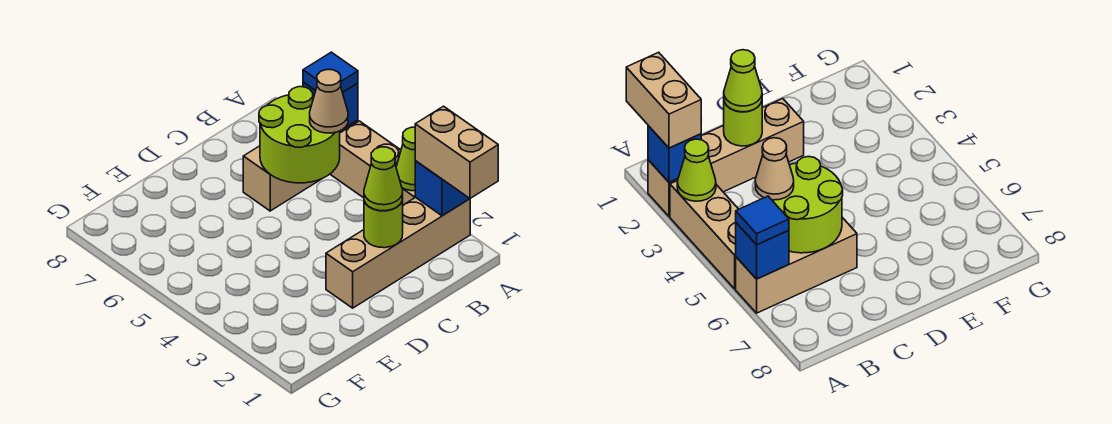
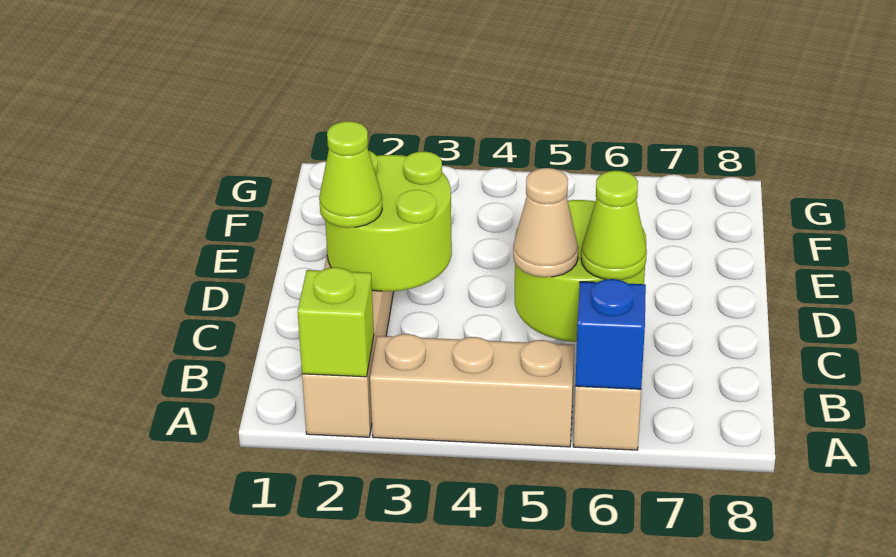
tan brick A1:A2 level 3 -> none
blue brick A2 level 2 -> lime brick A2 level 2
lime cone A3 level 2 -> lime cone B6 level 3
blue tile A6 level 3 -> none
lime round brick C2 level 2 -> lime round brick C2:D3 level 2

